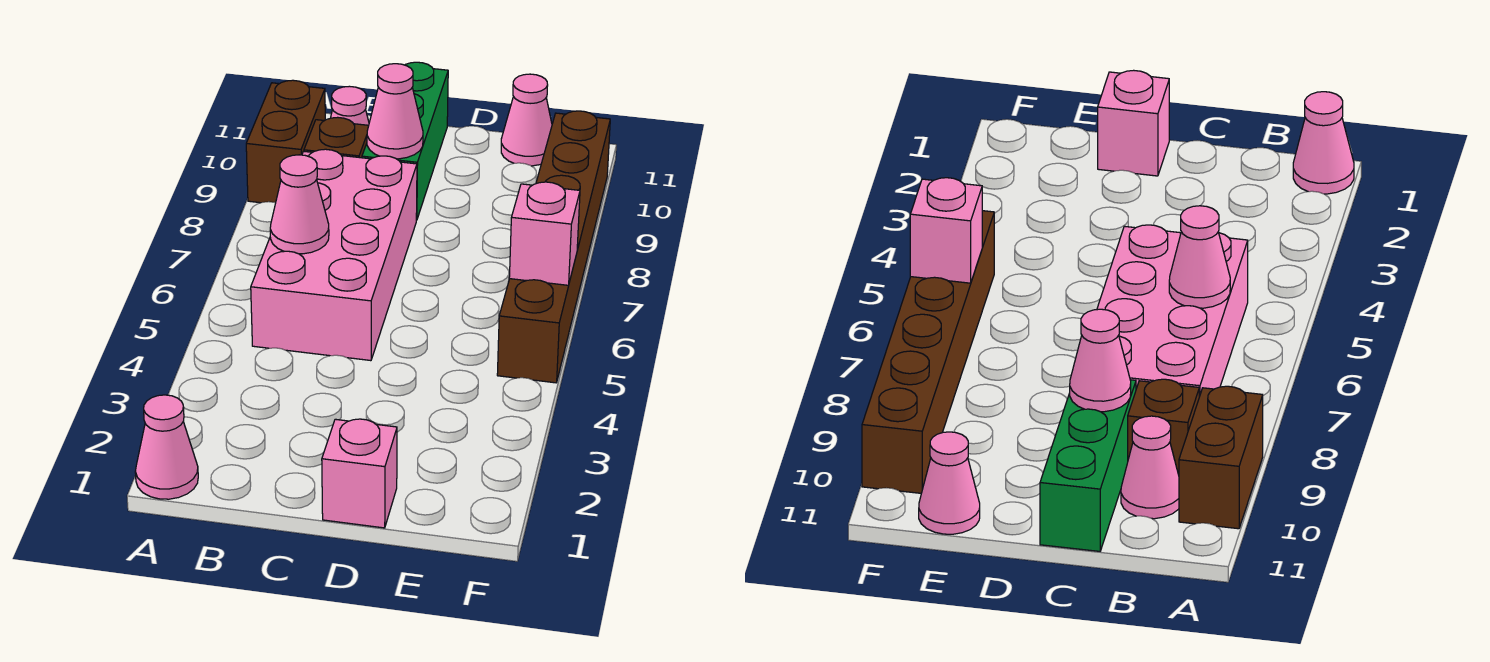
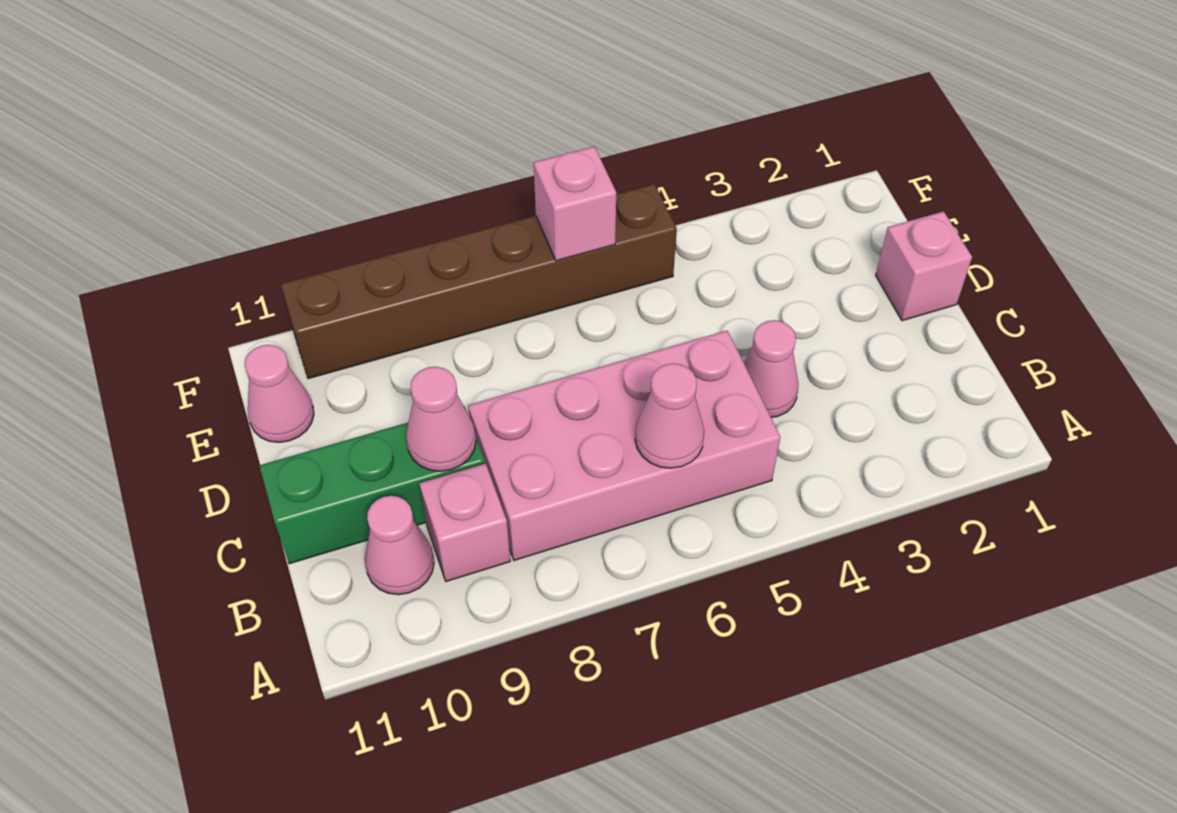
pink cone A1 level 1 -> pink cone C4 level 1
brown brick A9:A10 level 1 -> none
brown brick B9 level 1 -> pink brick B9 level 1

